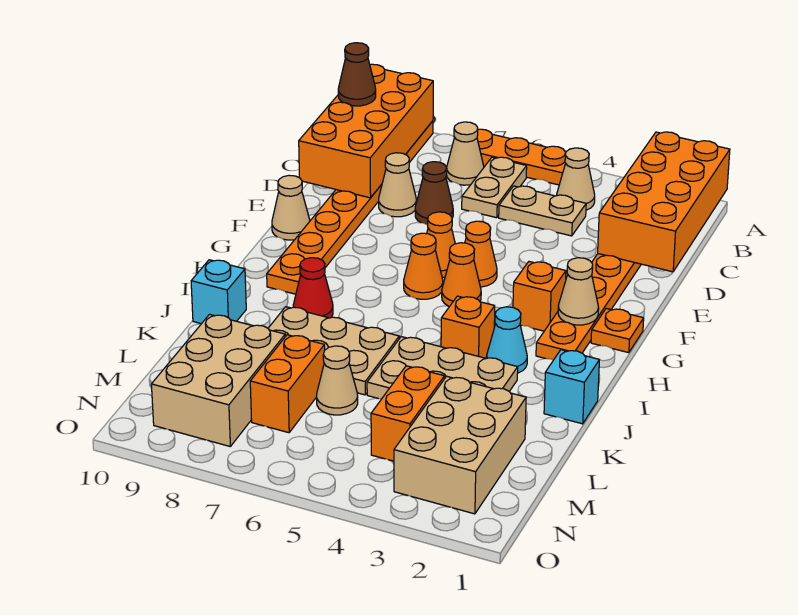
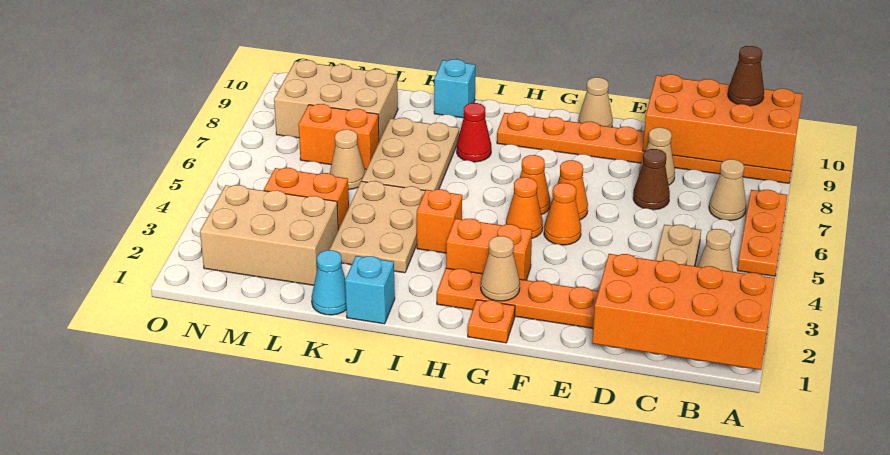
tan plate B6:C6 level 1 -> none
orange brick G3 level 1 -> orange brick G3:H3 level 1
cyan cone I3 level 1 -> cyan cone K1 level 1

